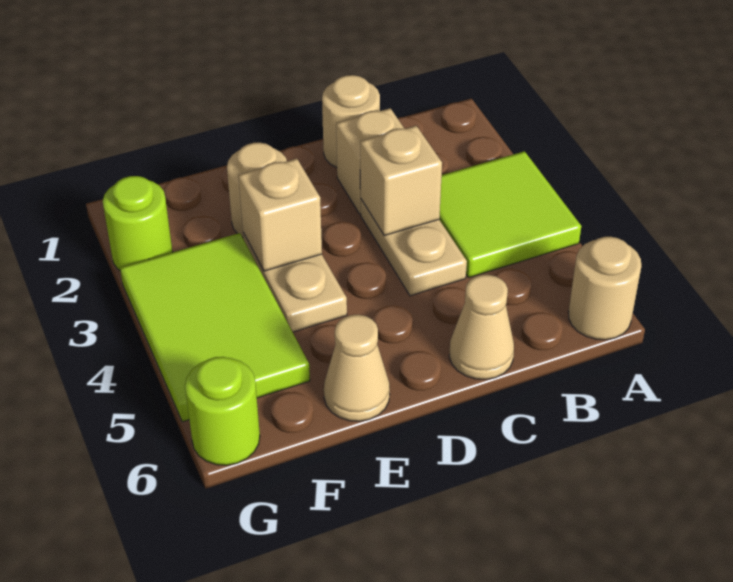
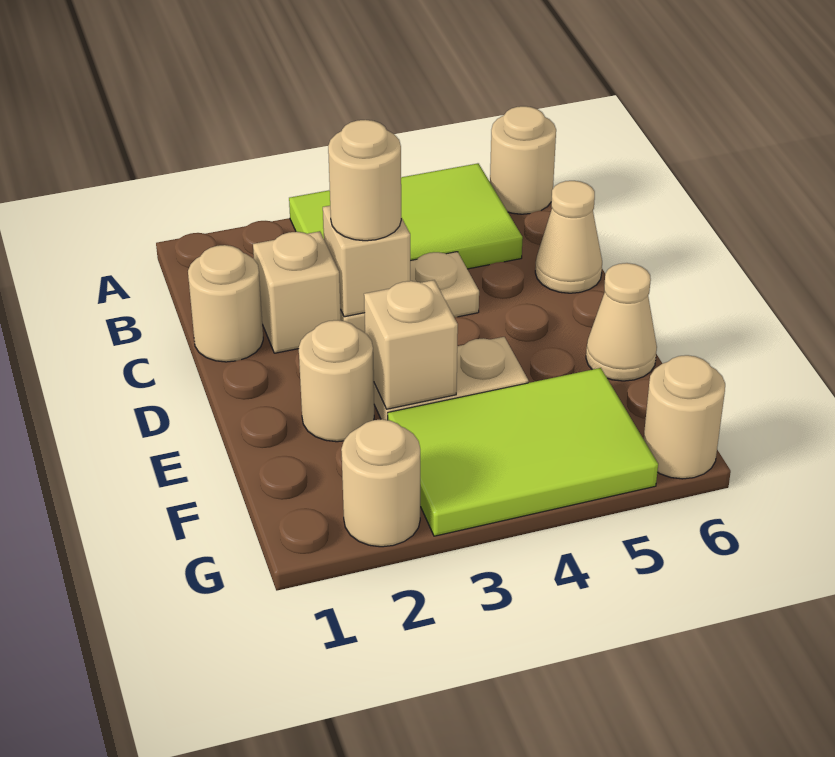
lime tile A3:B4 level 1 -> lime tile A3:B5 level 1
none -> tan round brick C3 level 3
lime round brick G2 level 1 -> tan round brick G2 level 1
lime round brick G6 level 1 -> tan round brick G6 level 1

